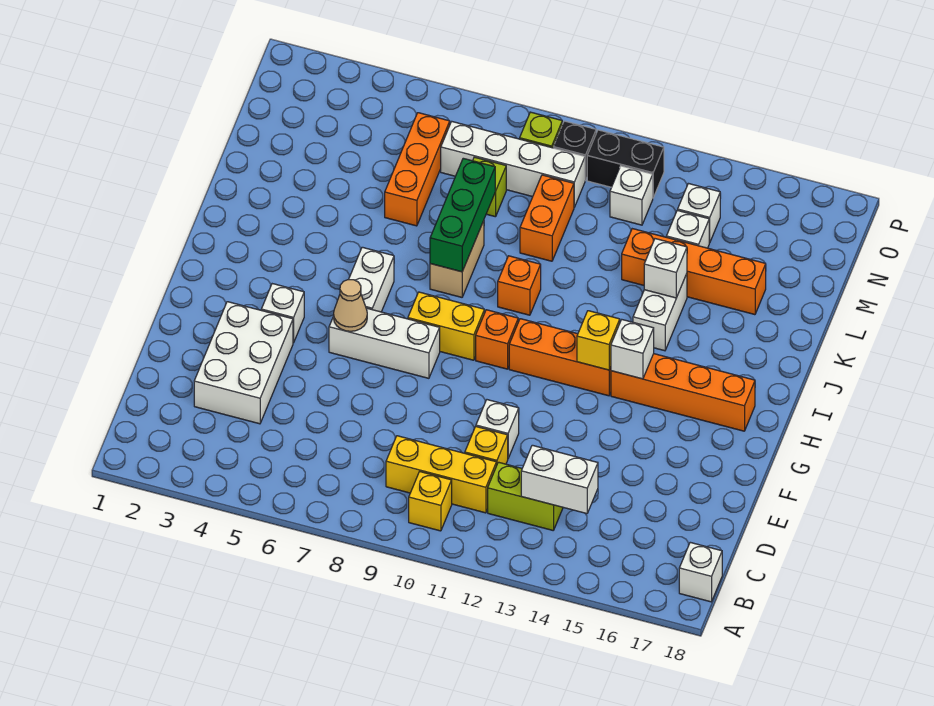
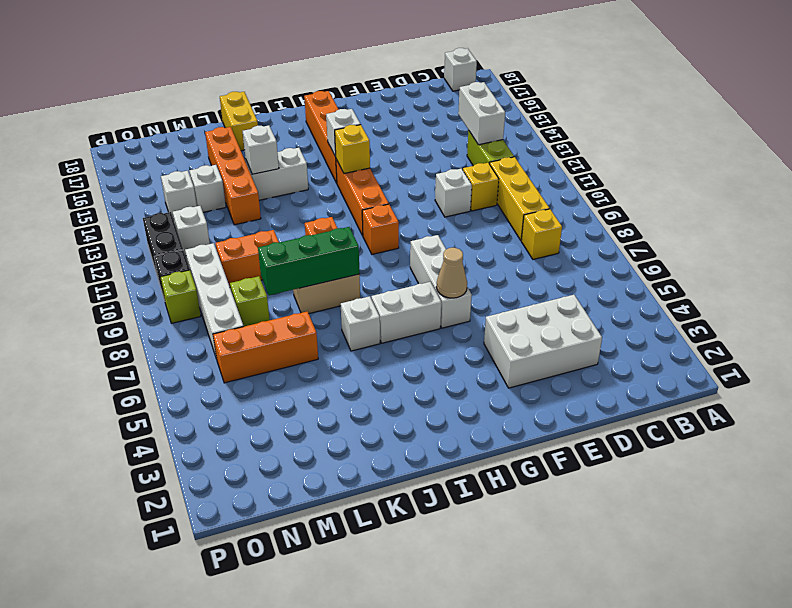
yellow brick B10 level 1 -> yellow brick C8 level 1
white brick G4 level 1 -> white brick J6 level 1
yellow brick H8:H9 level 1 -> yellow brick K17:K18 level 1

